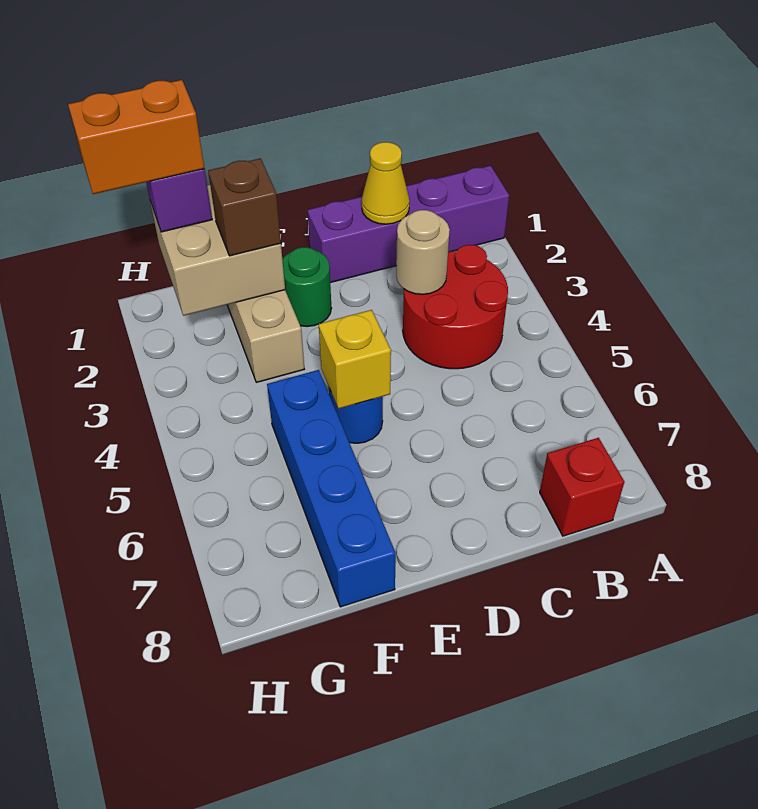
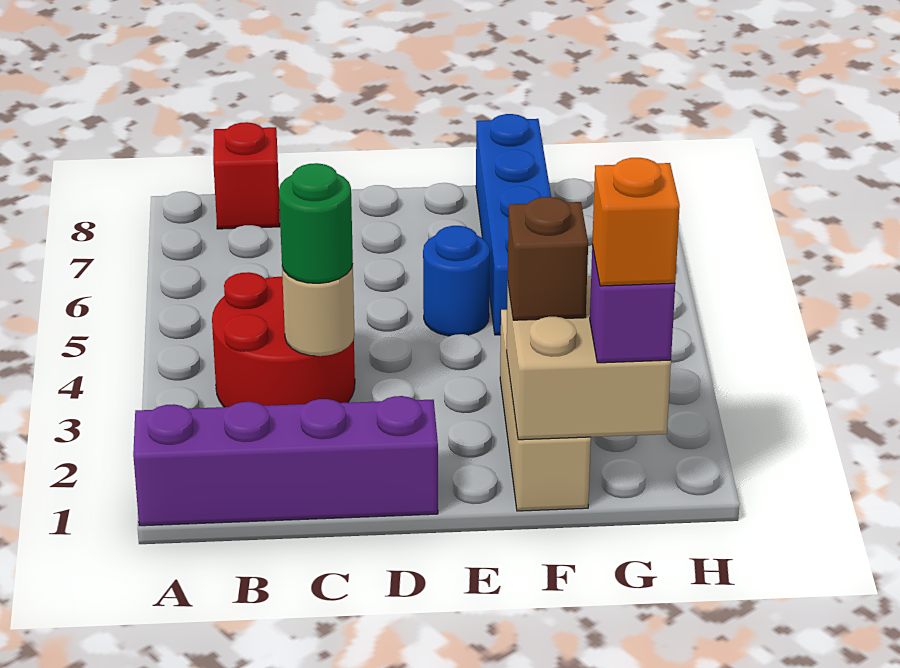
yellow cone C1 level 2 -> none
green round brick E2 level 1 -> green round brick C3 level 3
yellow brick E5 level 2 -> none
orange brick G1:H1 level 4 -> orange brick G1 level 4

